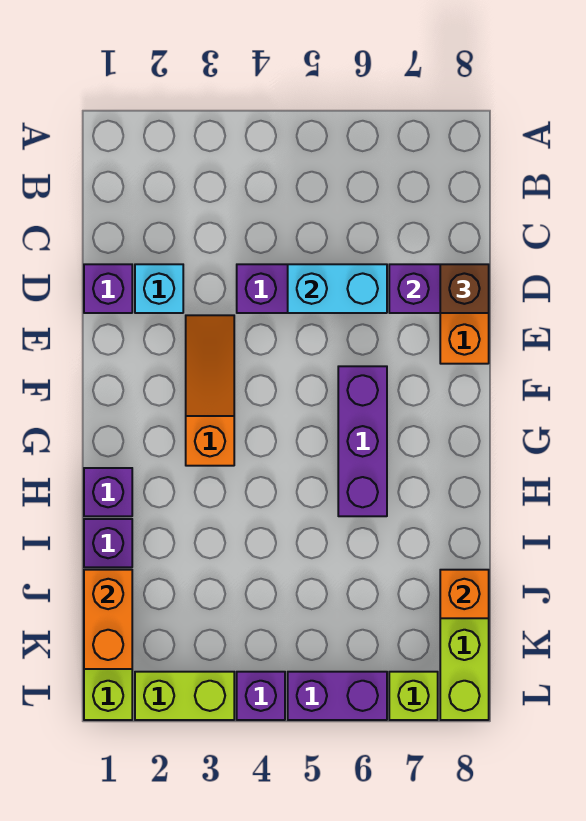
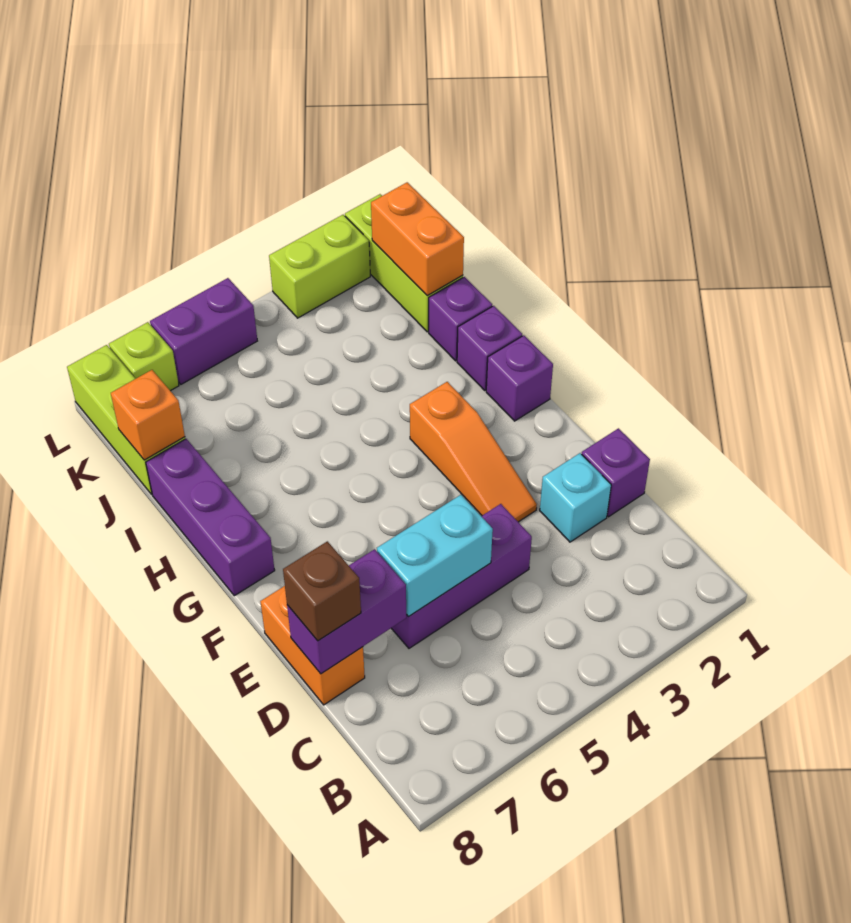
purple brick F6:H6 level 1 -> purple brick G8:I8 level 1
purple brick L4 level 1 -> purple brick G1 level 1

